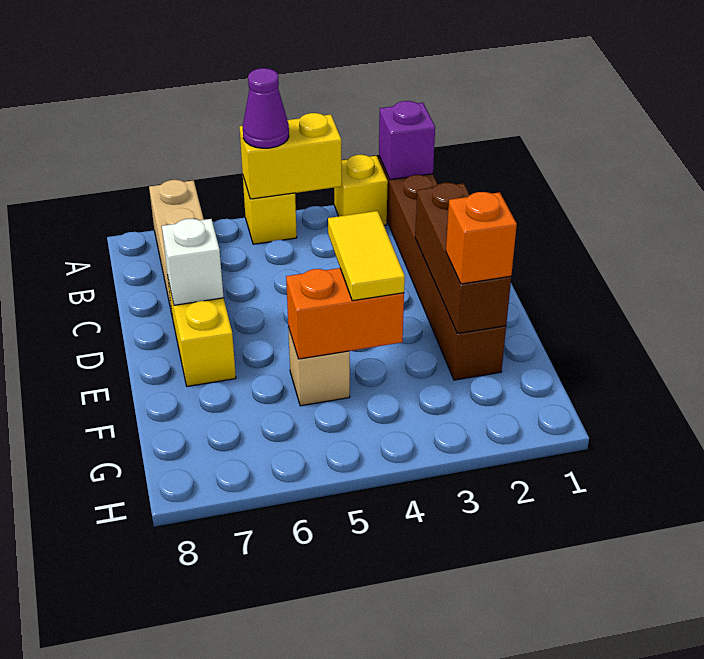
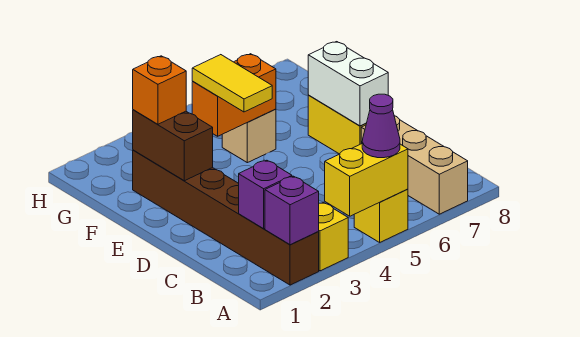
none -> purple brick B2 level 2
brown brick D2:F2 level 2 -> brown brick E2:F2 level 2
white brick D7 level 2 -> white brick D7:E7 level 2

